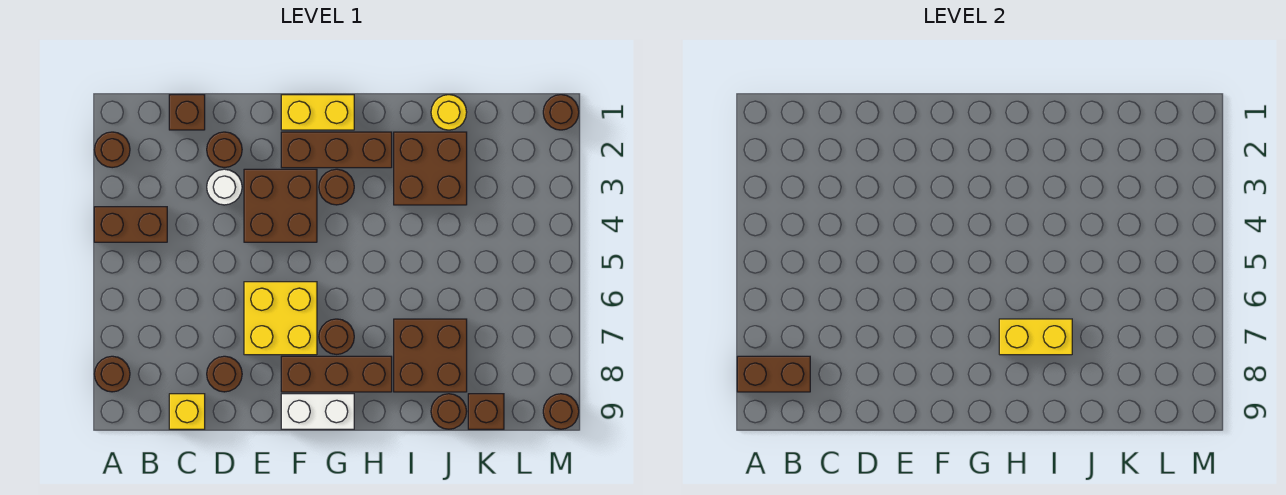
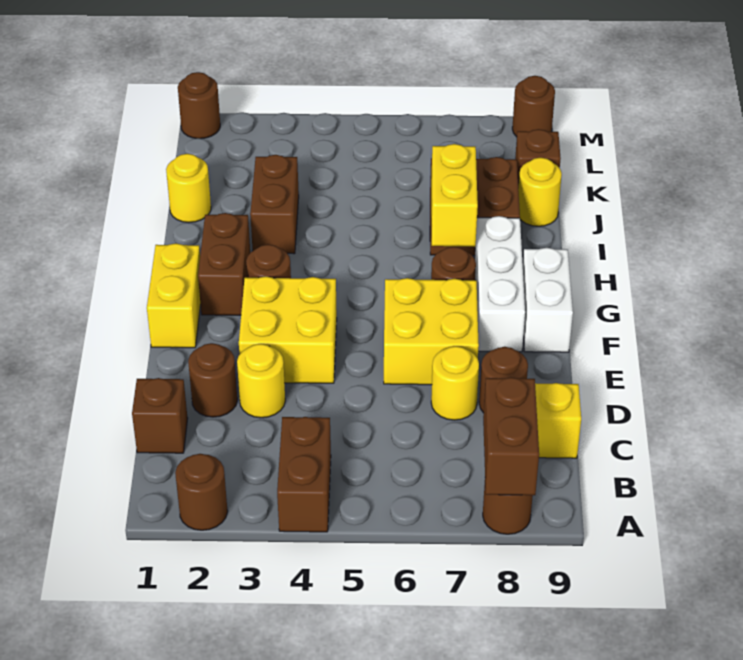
white round brick D3 level 1 -> yellow round brick D3 level 1
none -> yellow round brick D7 level 1
brown brick E3:F4 level 1 -> yellow brick E3:F4 level 1
brown brick F2:H2 level 1 -> brown brick G2:H2 level 1
brown brick F8:H8 level 1 -> white brick F8:H8 level 1
brown brick I2:J3 level 1 -> brown brick I3:J3 level 1
brown round brick J9 level 1 -> yellow round brick J9 level 1

